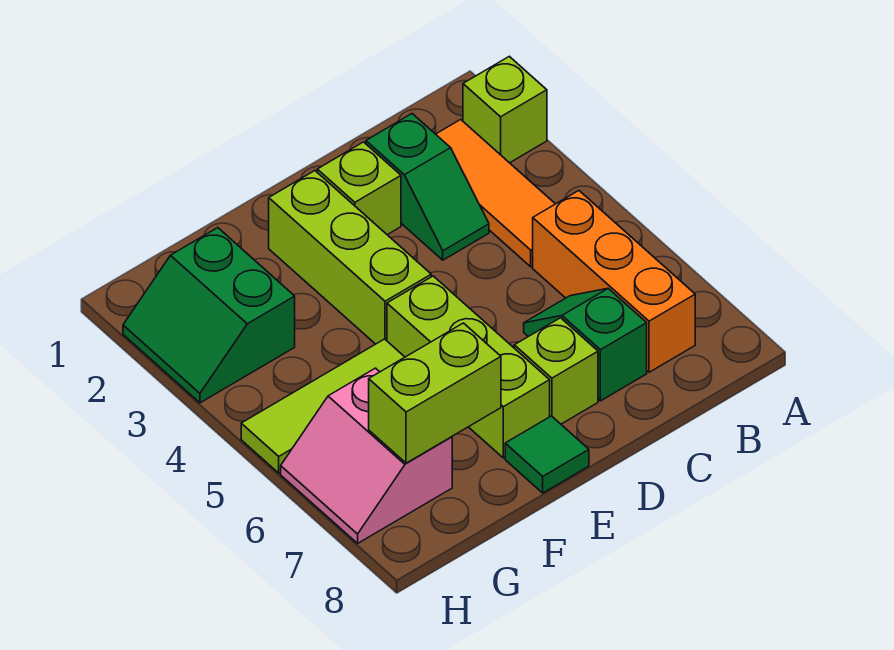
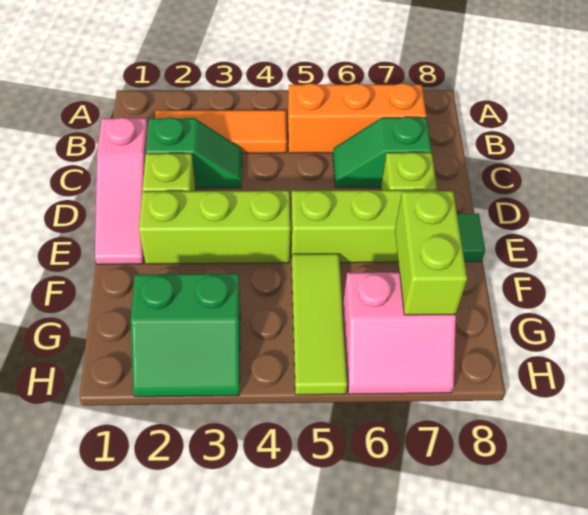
lime brick A2 level 1 -> none
none -> pink slope C1:E1 level 1 top C

